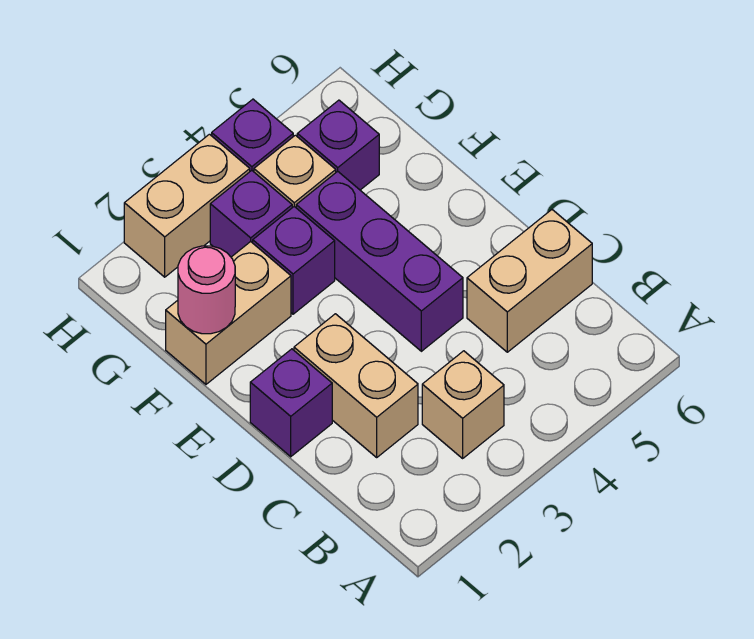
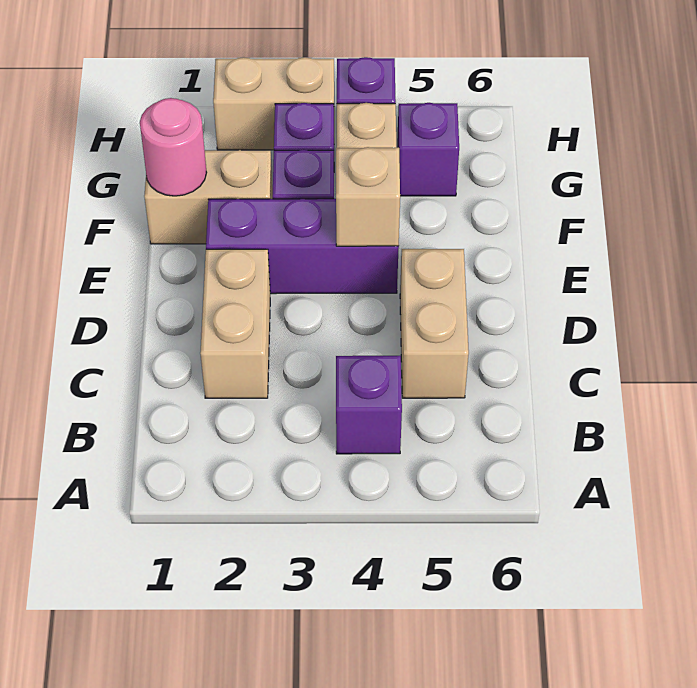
tan brick B3 level 1 -> tan brick E4 level 2
tan brick C5:C6 level 1 -> tan brick C5:D5 level 1
purple brick D1 level 1 -> purple brick B4 level 1
purple brick D4:F4 level 1 -> purple brick E2:E4 level 1

